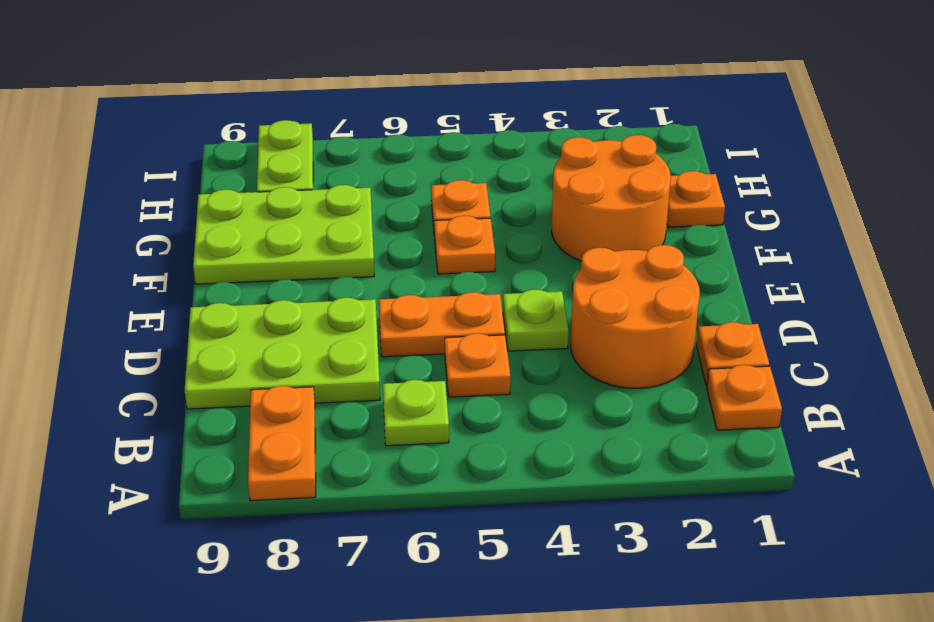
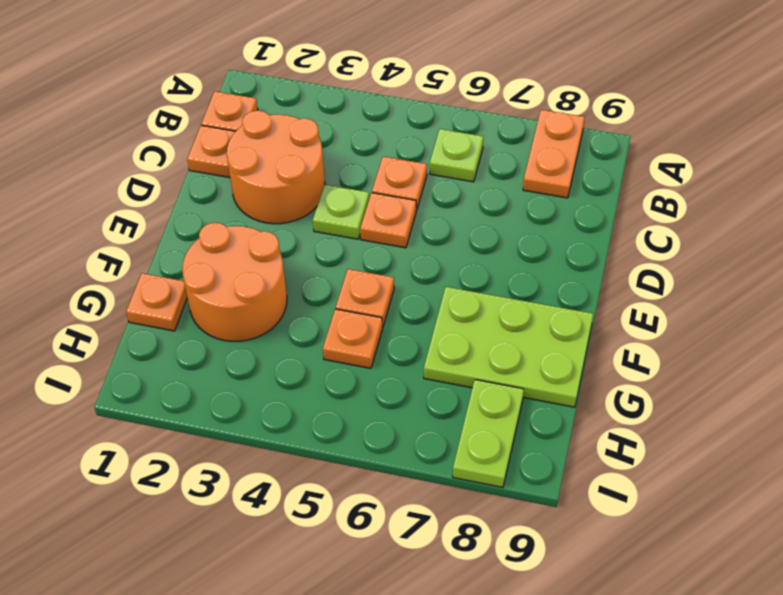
lime plate C7:D9 level 1 -> none
orange plate D5:D6 level 1 -> orange plate D5 level 1

